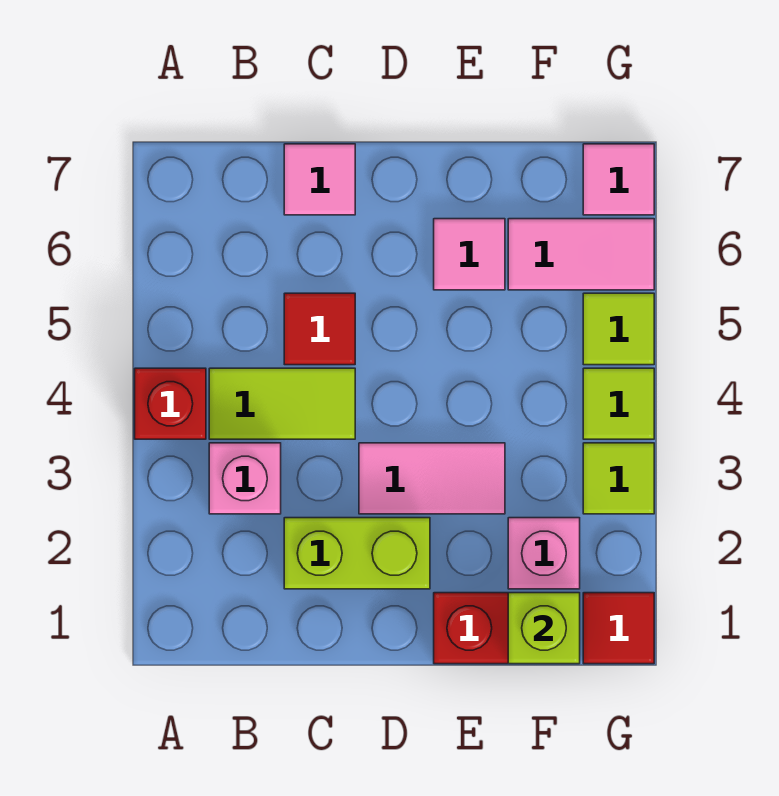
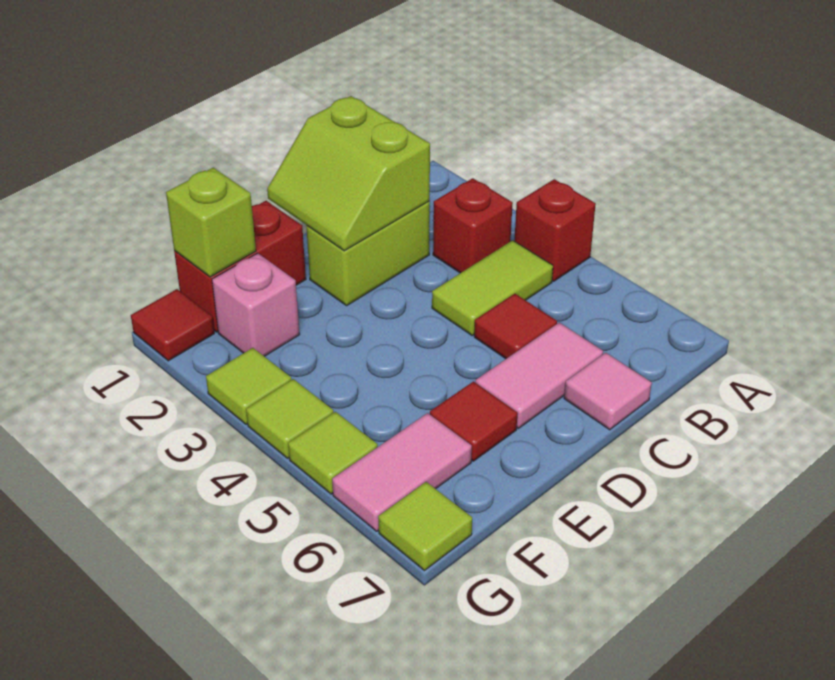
pink brick B3 level 1 -> red brick B3 level 1
none -> lime slope C1:D2 level 2 top C
pink tile D3:E3 level 1 -> pink tile C6:D6 level 1
pink tile E6 level 1 -> red tile E6 level 1
pink tile G7 level 1 -> lime tile G7 level 1

